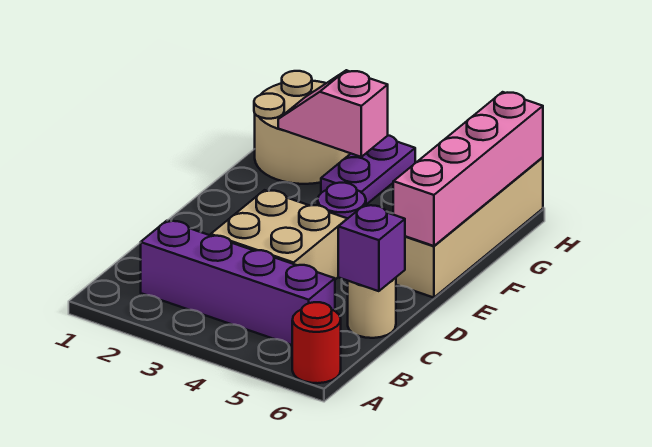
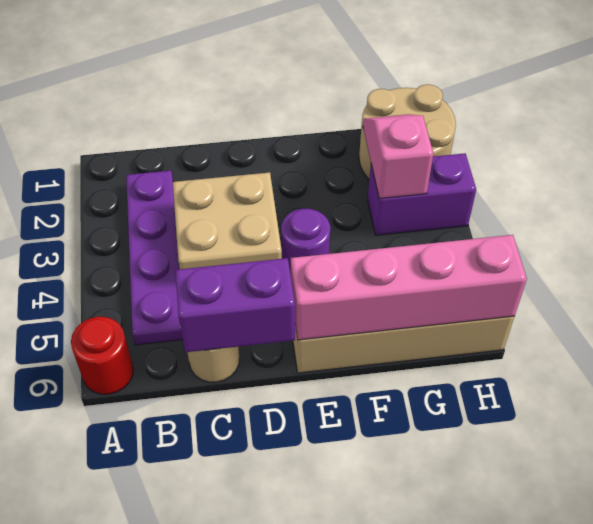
purple brick B2:B5 level 1 -> purple plate B2:B5 level 1
purple brick C6 level 2 -> purple brick C6:D6 level 2
purple plate G3:H3 level 1 -> purple brick G3:H3 level 1

